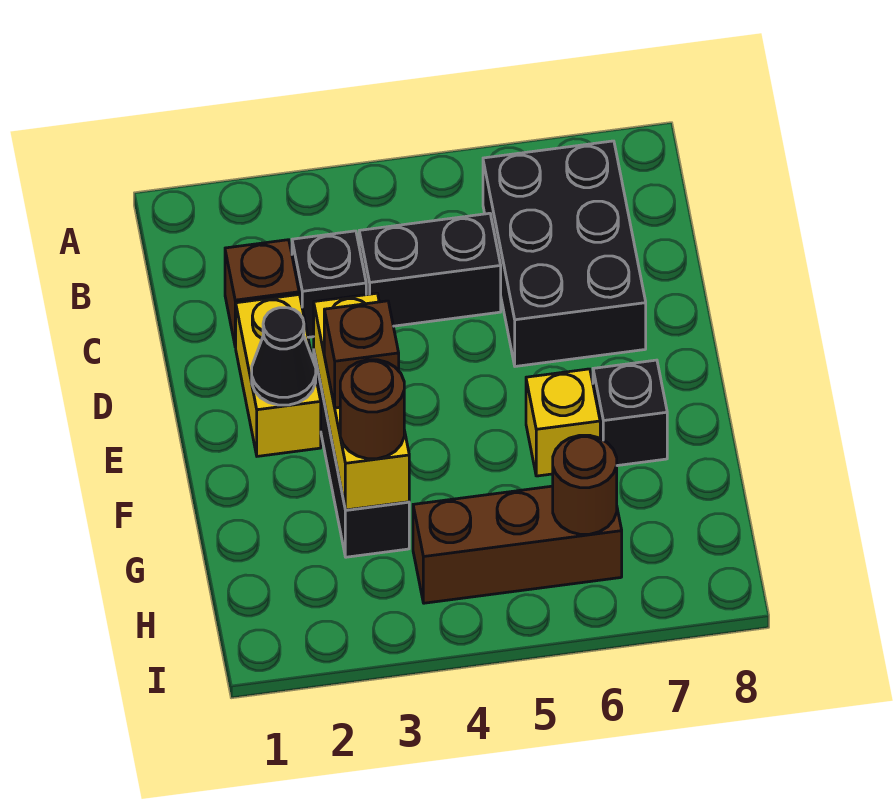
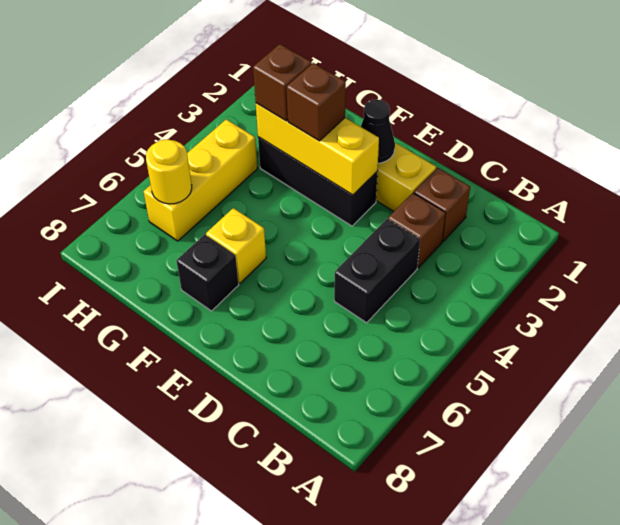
black brick B6:D7 level 1 -> none
black brick C3 level 1 -> brown brick C3 level 1
brown round brick G3 level 3 -> brown brick G3 level 3
brown brick H4:H6 level 1 -> yellow brick H4:H6 level 1
brown round brick H6 level 2 -> yellow round brick H6 level 2

